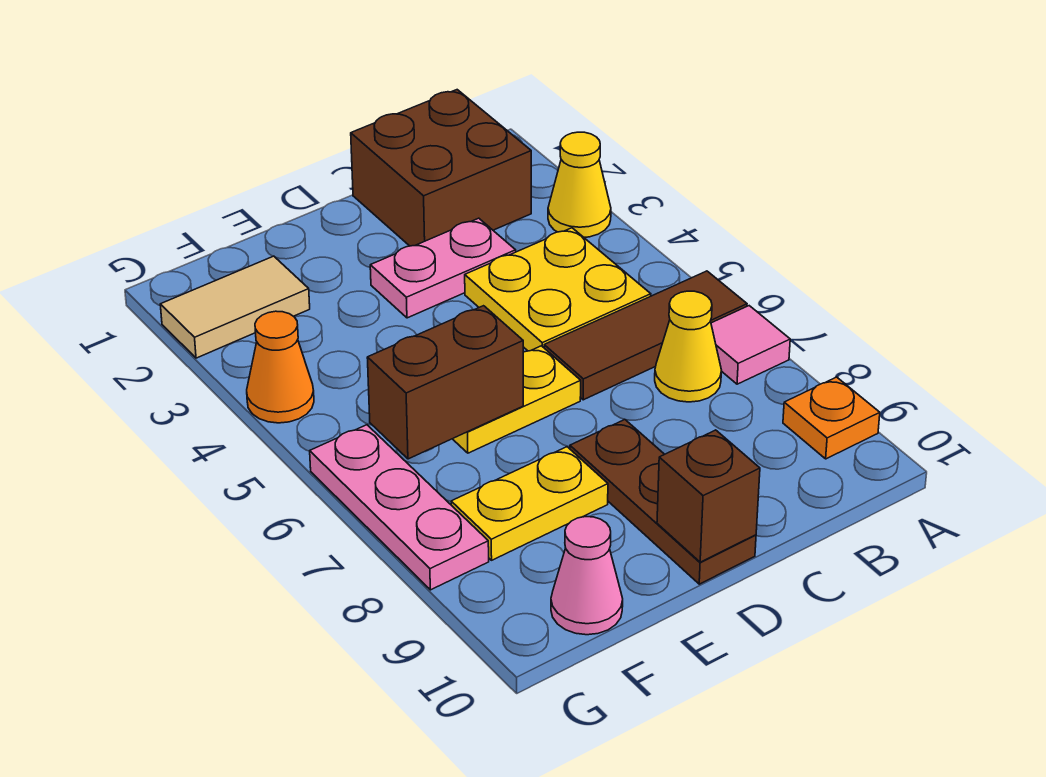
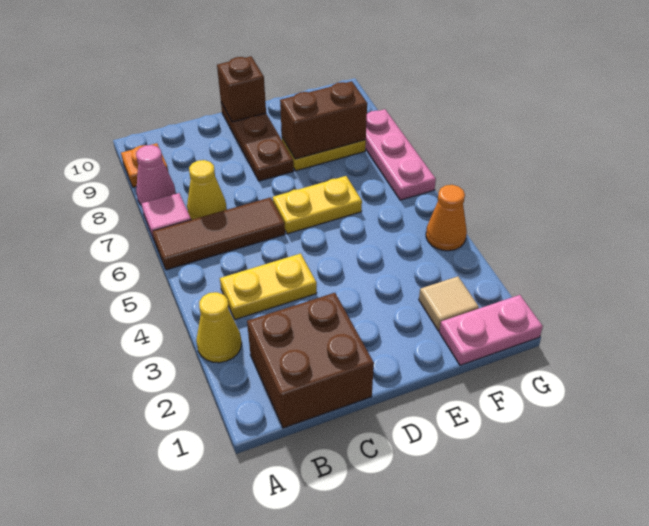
yellow plate B4:C5 level 1 -> yellow plate B4:C4 level 1
pink plate C3:D3 level 1 -> pink plate F1:G1 level 1
brown brick E6:F6 level 2 -> brown brick E8:F8 level 2
tan tile F2:G2 level 1 -> tan tile F2 level 1
pink cone F10 level 1 -> pink cone A8 level 1

